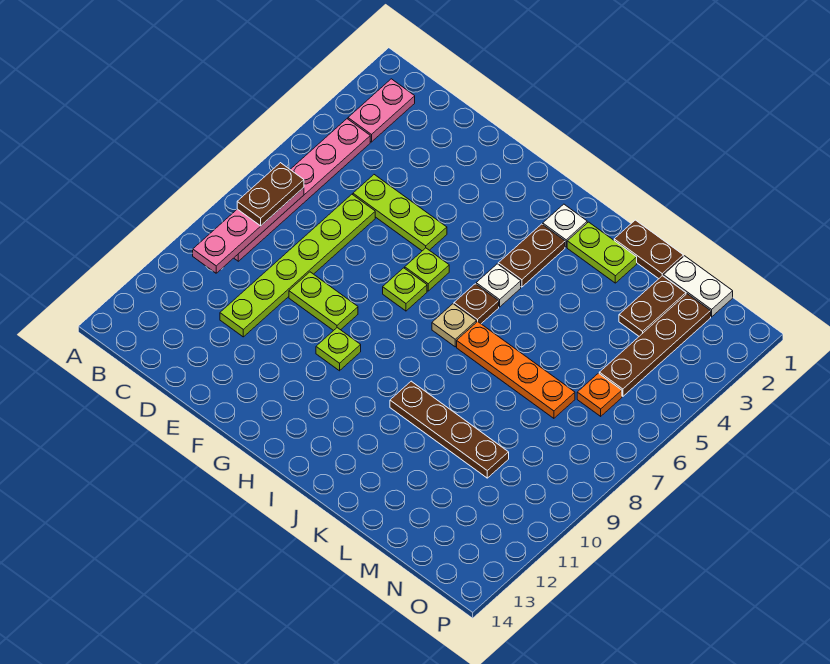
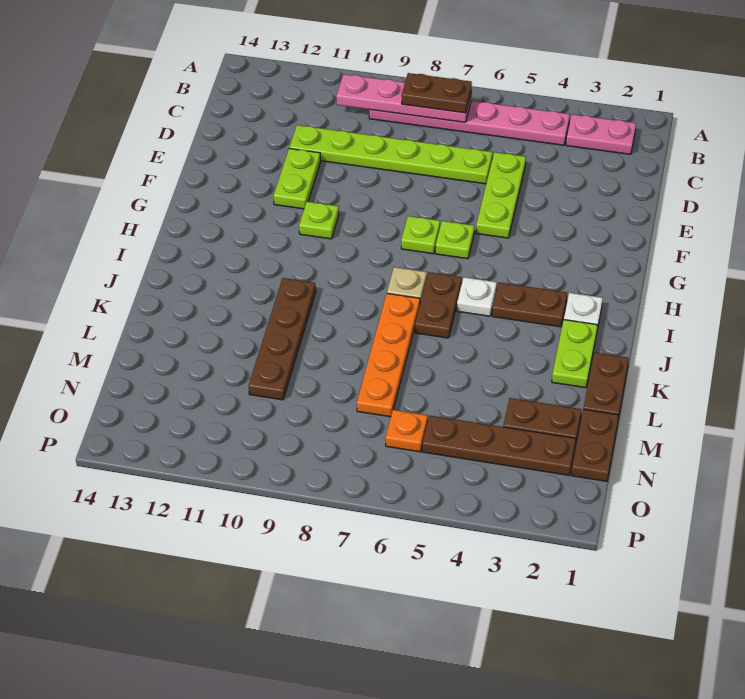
lime plate E9:F9 level 1 -> lime plate E11:F11 level 1
brown plate I6 level 1 -> brown plate I6:J6 level 1
white plate M1:N1 level 1 -> brown plate M1:N1 level 1

